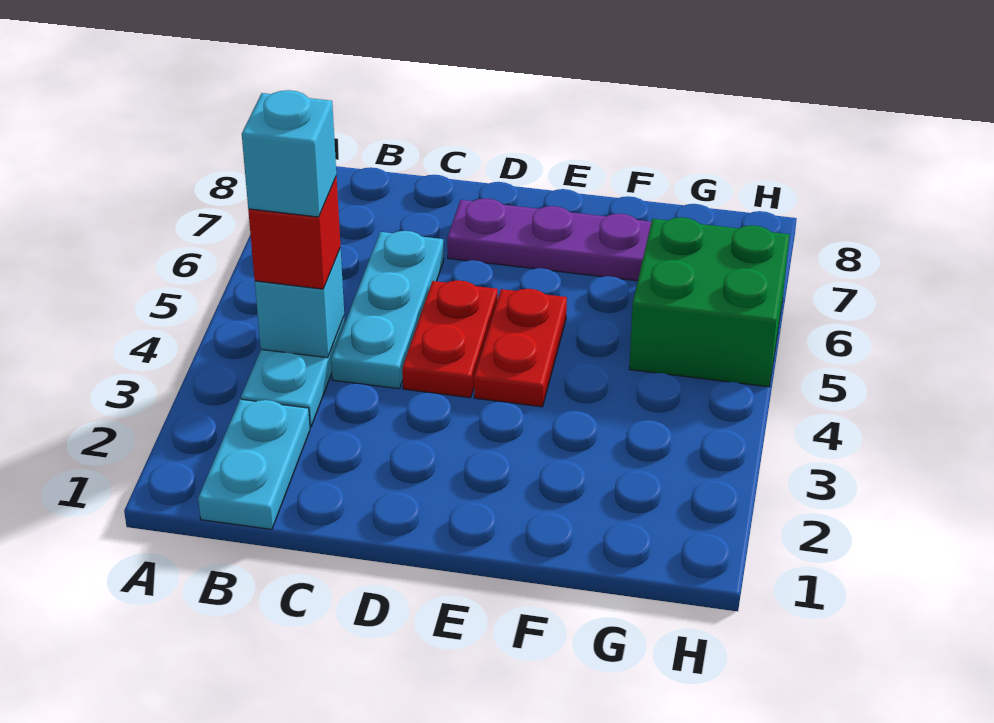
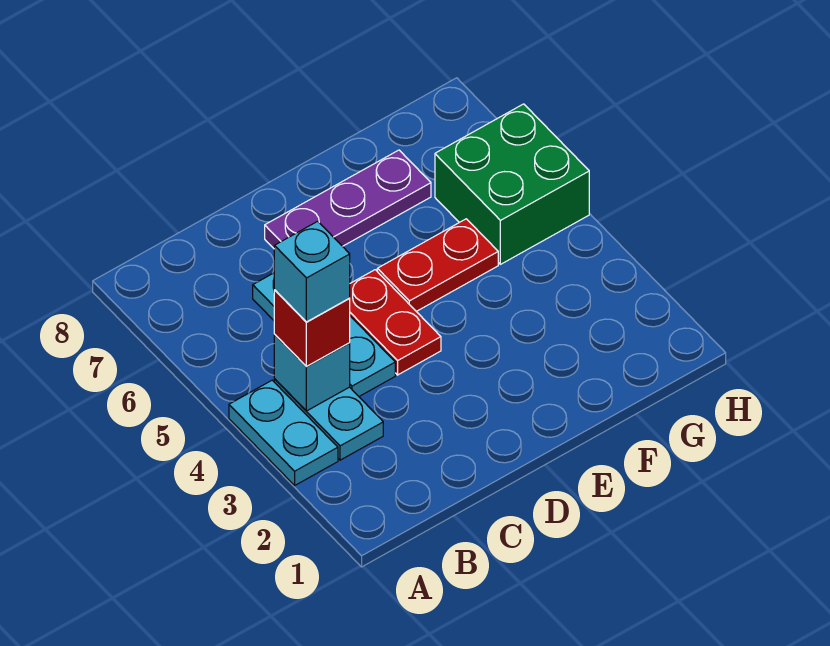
cyan plate B1:B2 level 1 -> cyan plate A3:A4 level 1
red plate E4:E5 level 1 -> red plate E5:F5 level 1

